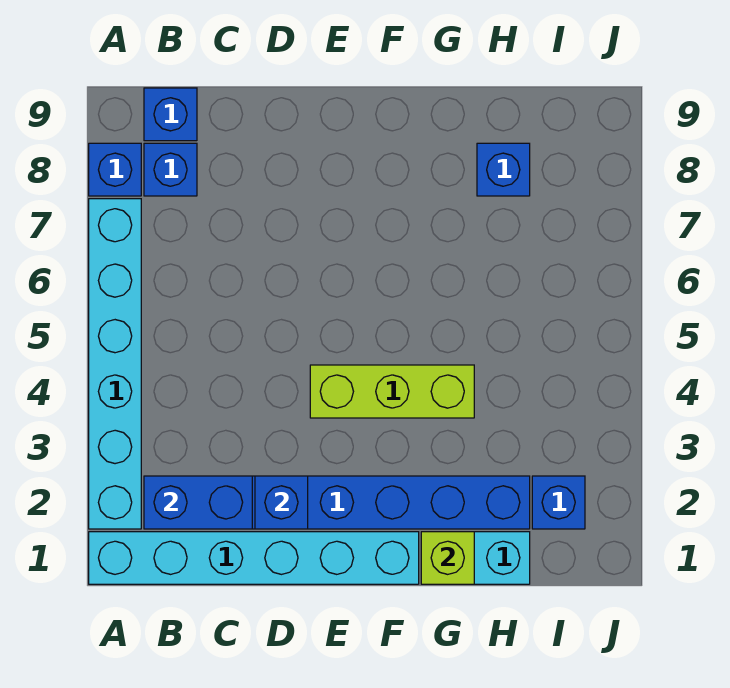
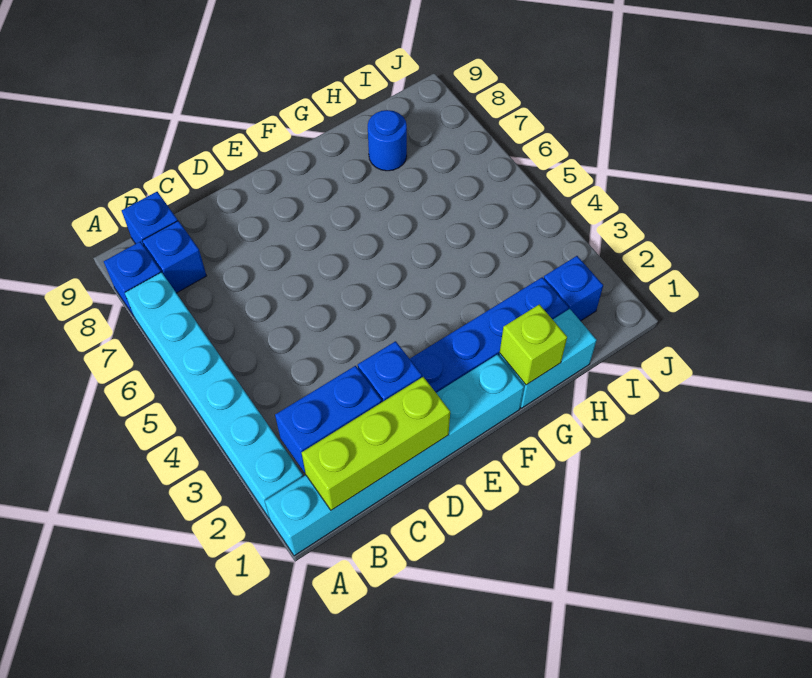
lime brick E4:G4 level 1 -> lime brick B1:D1 level 2
blue brick H8 level 1 -> blue round brick H8 level 1

